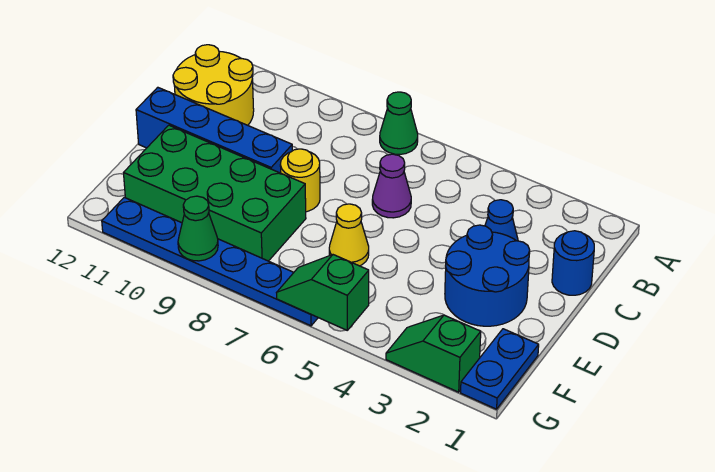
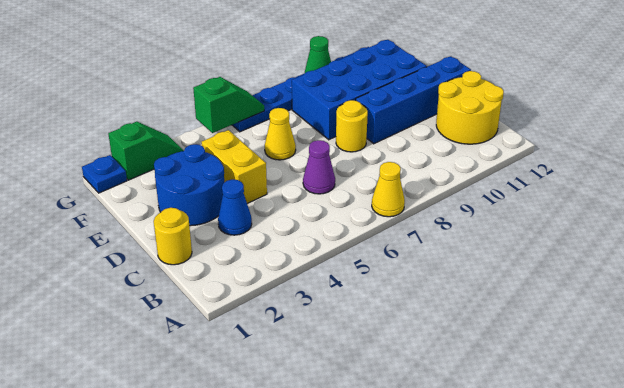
green cone A7 level 1 -> yellow cone A7 level 1
blue round brick C1 level 1 -> yellow round brick C1 level 1
none -> yellow brick D4:E4 level 1
green brick E8:F11 level 1 -> blue brick E8:F11 level 1
blue plate F1:G1 level 1 -> blue plate G1 level 1

